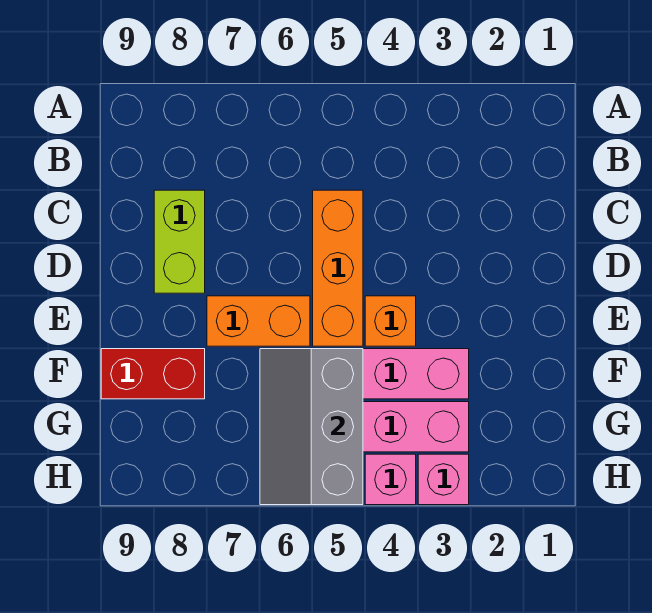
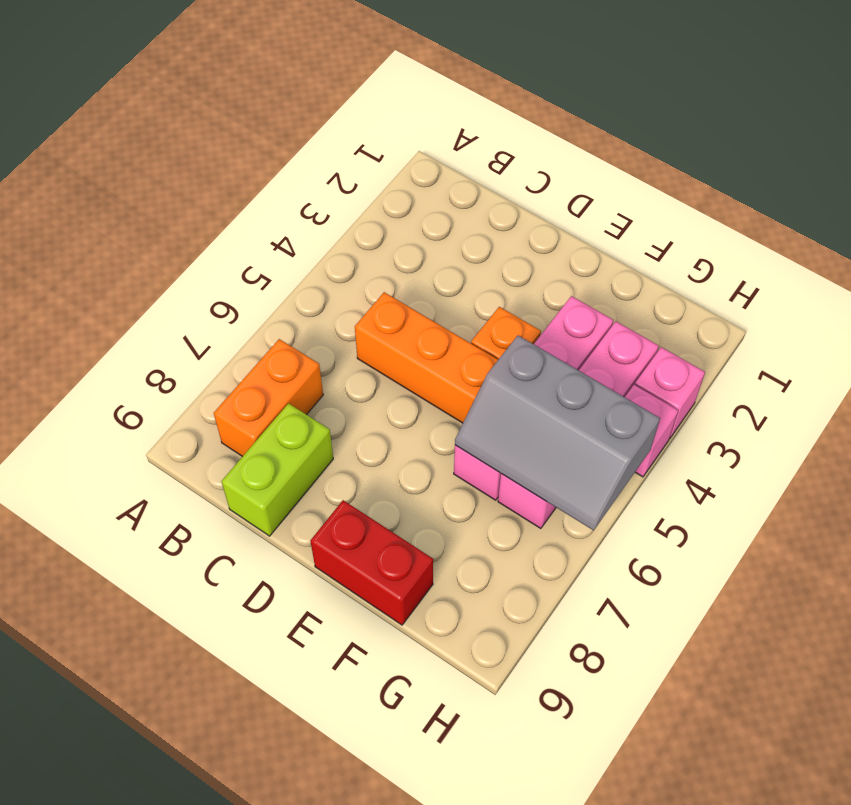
lime brick C8:D8 level 1 -> lime brick C8:C9 level 1
orange brick E6:E7 level 1 -> orange brick B7:B8 level 1
red brick F8:F9 level 1 -> red brick E9:F9 level 1

